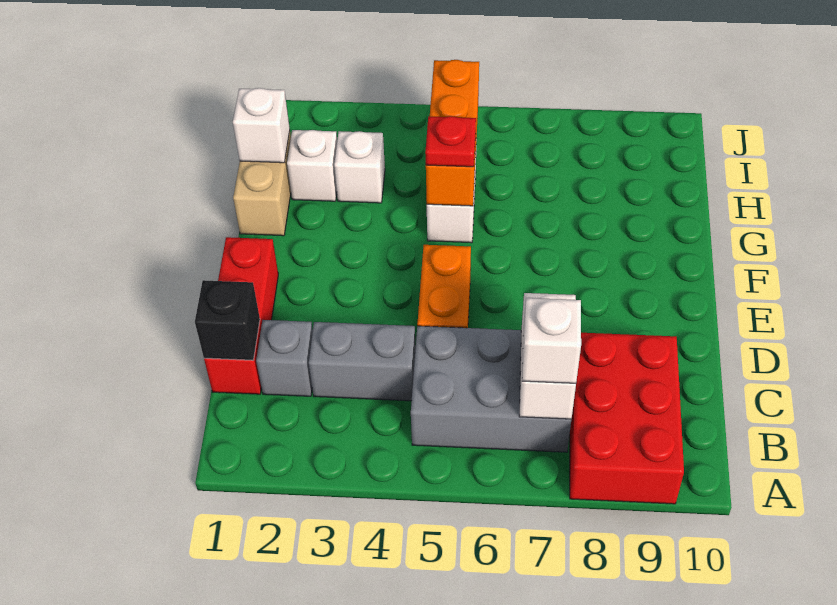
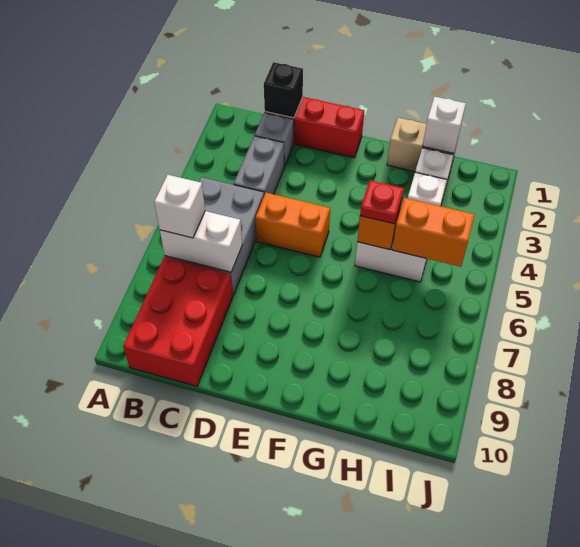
red brick A8:C9 level 1 -> red brick B8:C10 level 1

